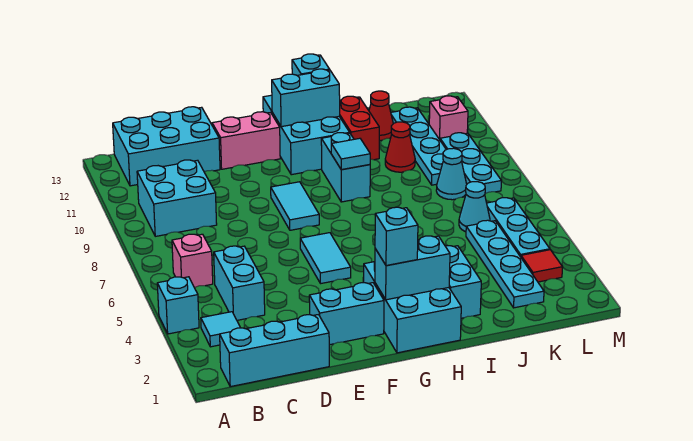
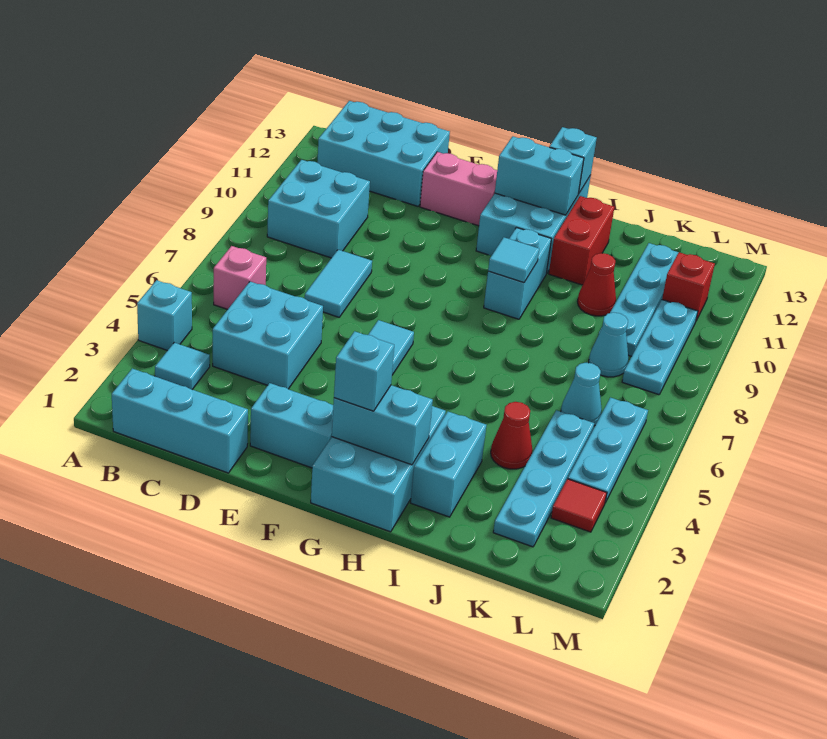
cyan brick C4:C5 level 1 -> cyan brick C4:D5 level 1
cyan tile F8:F9 level 1 -> cyan tile D7:D8 level 1
red cone J12 level 1 -> red cone J4 level 1
pink brick L11 level 1 -> red brick L11 level 1

